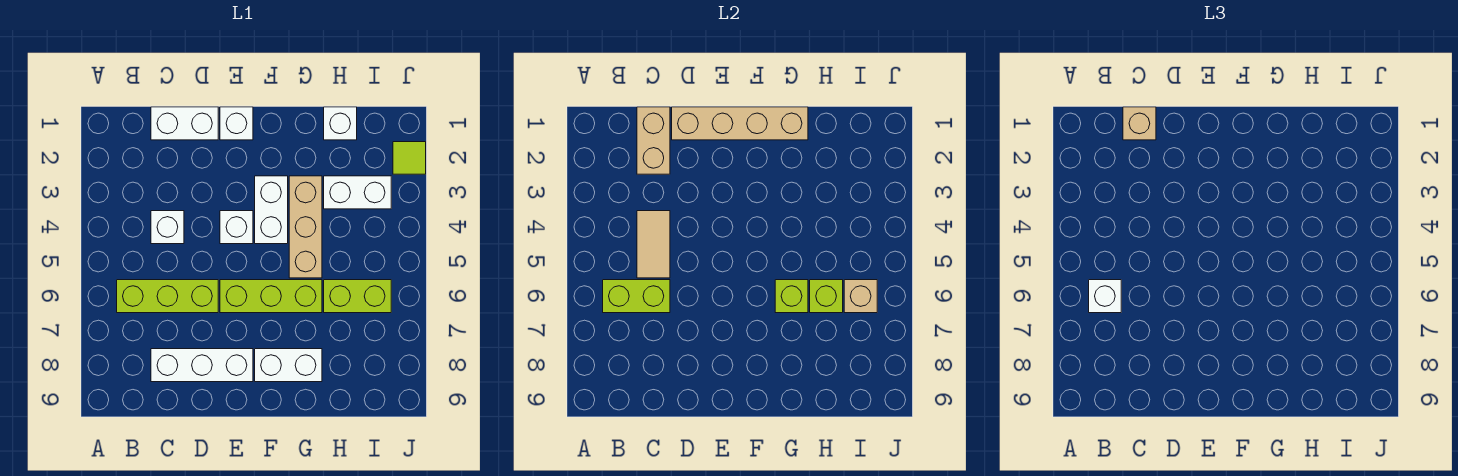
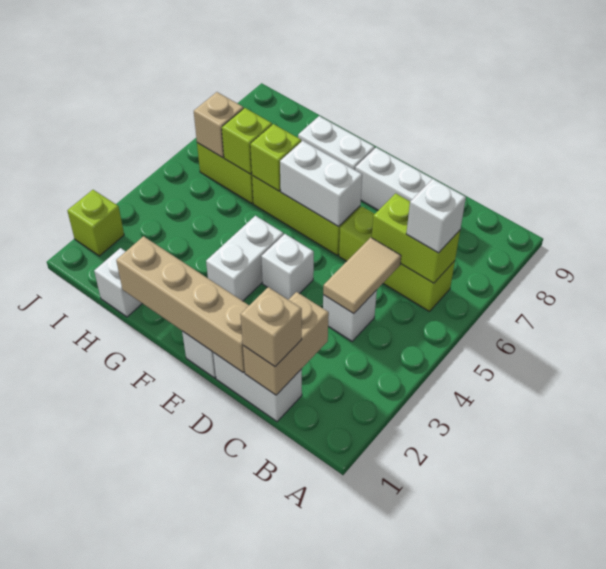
tan brick G3:G5 level 1 -> none
white brick H3:I3 level 1 -> white brick E6:F6 level 2
lime tile J2 level 1 -> lime brick J2 level 1

